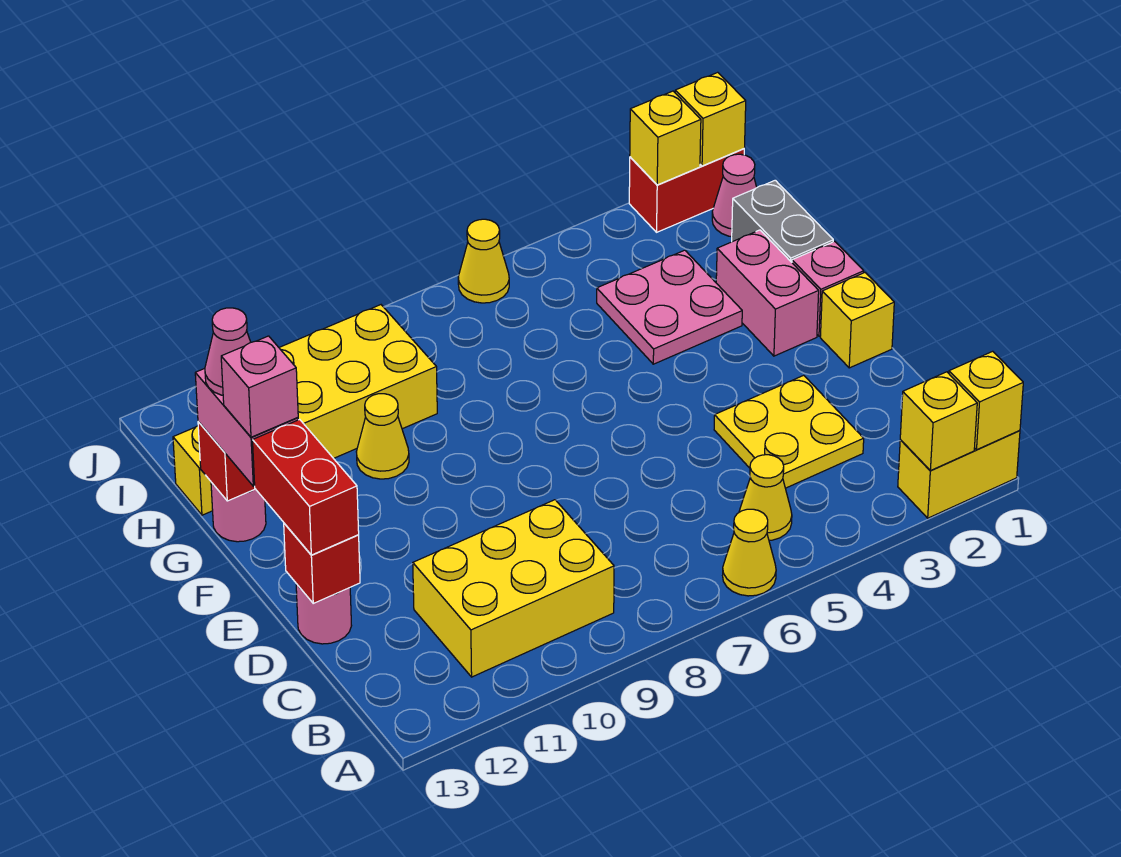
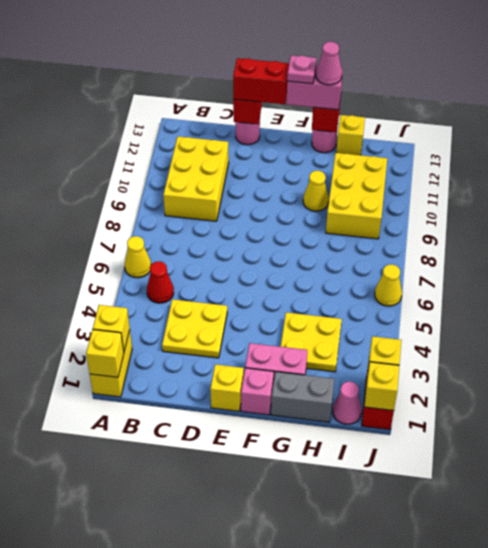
yellow cone B5 level 1 -> red cone B5 level 1
pink brick F13 level 4 -> pink plate F13 level 4
pink plate G3:H4 level 1 -> yellow plate G3:H4 level 1

